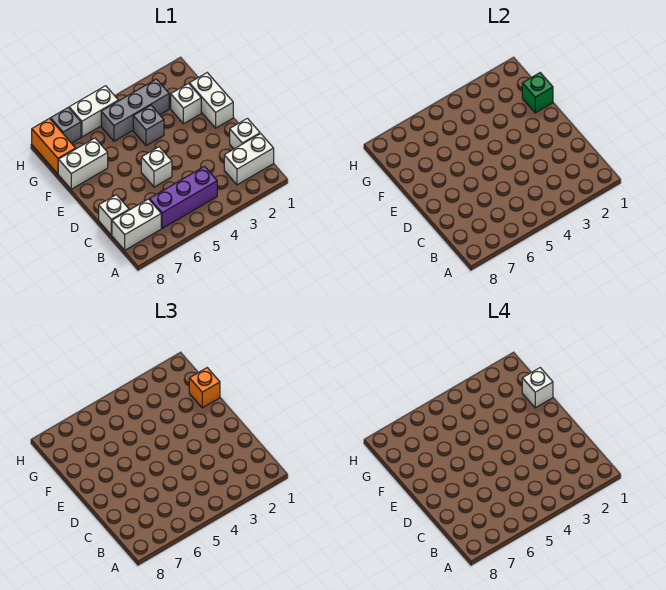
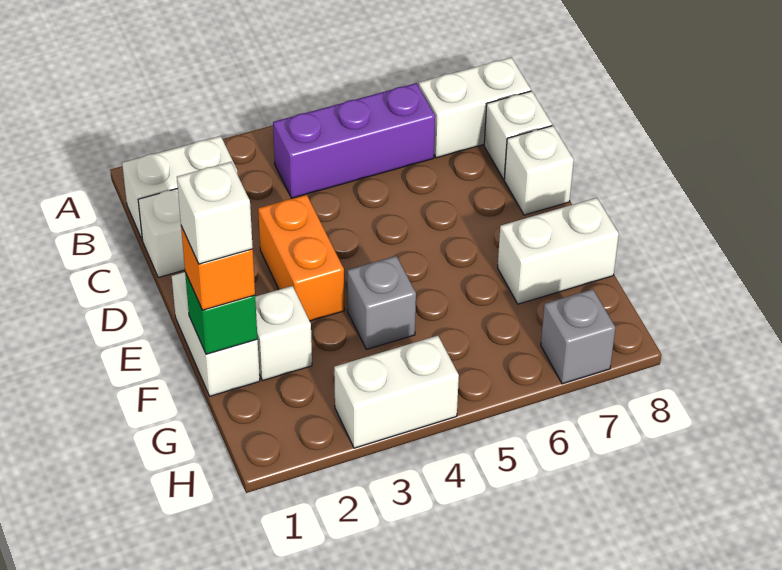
white brick D5 level 1 -> white brick D8 level 1
grey brick G3:G5 level 1 -> none
orange brick G8:H8 level 1 -> orange brick D3:E3 level 1
white brick H5:H6 level 1 -> white brick H3:H4 level 1

